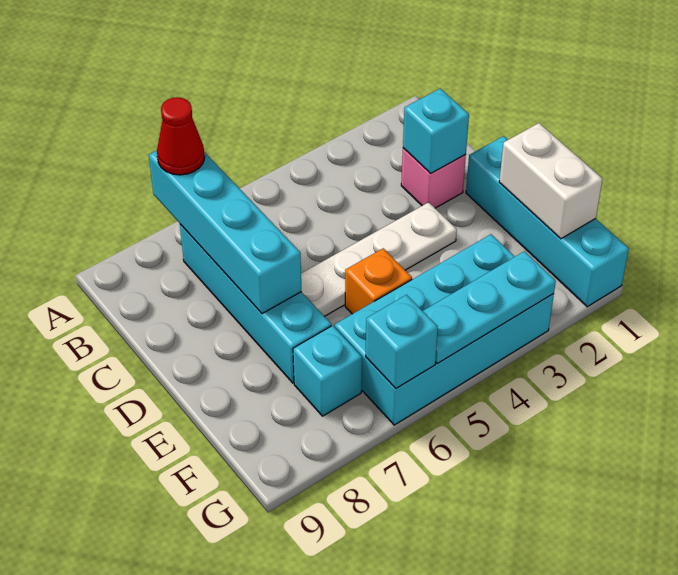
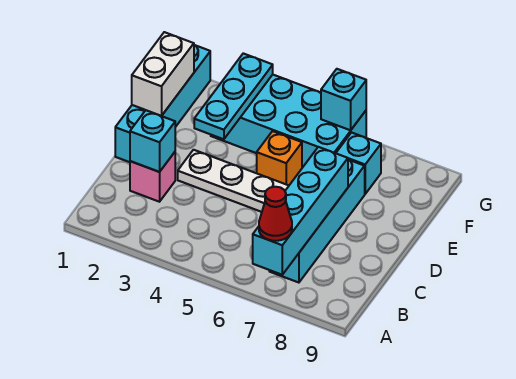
cyan plate G3:G5 level 2 -> cyan plate E3:G3 level 2

